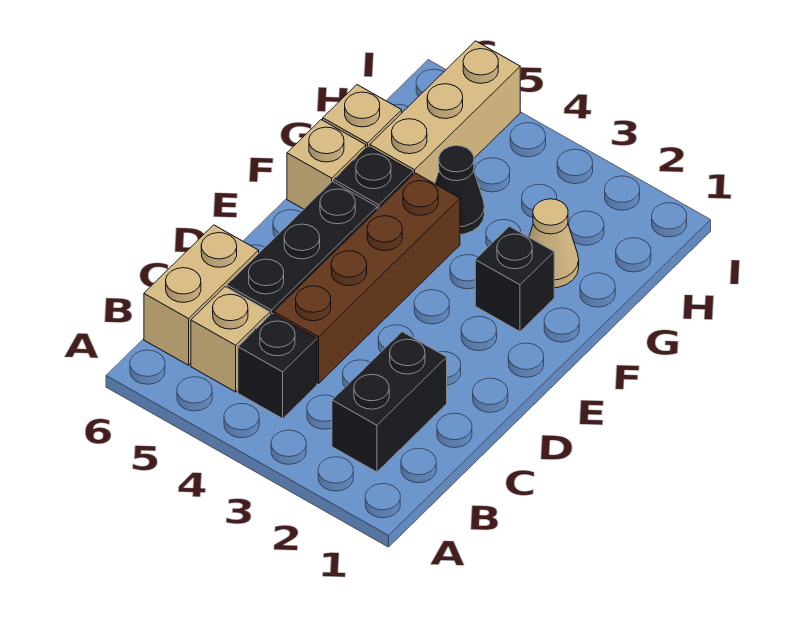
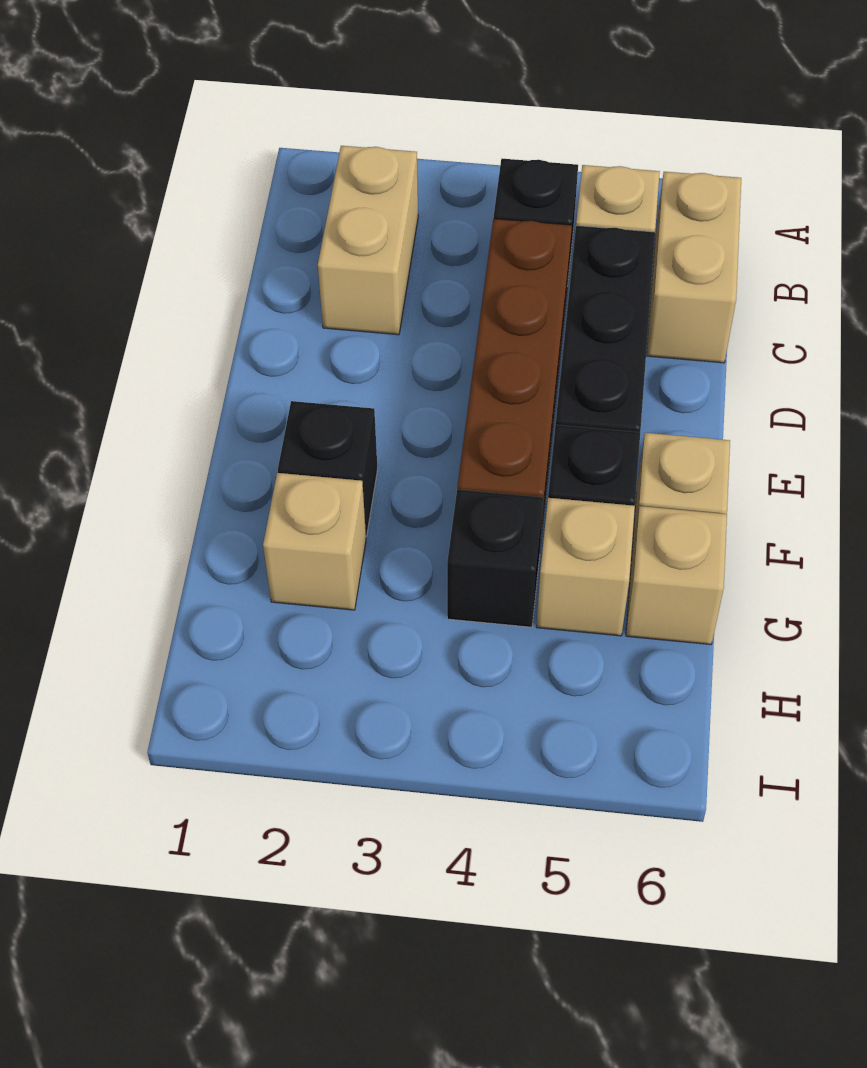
black brick B2:C2 level 1 -> tan brick B2:C2 level 1
tan cone G2 level 1 -> tan brick G2 level 1
black cone G4 level 1 -> black brick G4 level 1
tan brick G5:I5 level 1 -> tan brick G5 level 1

